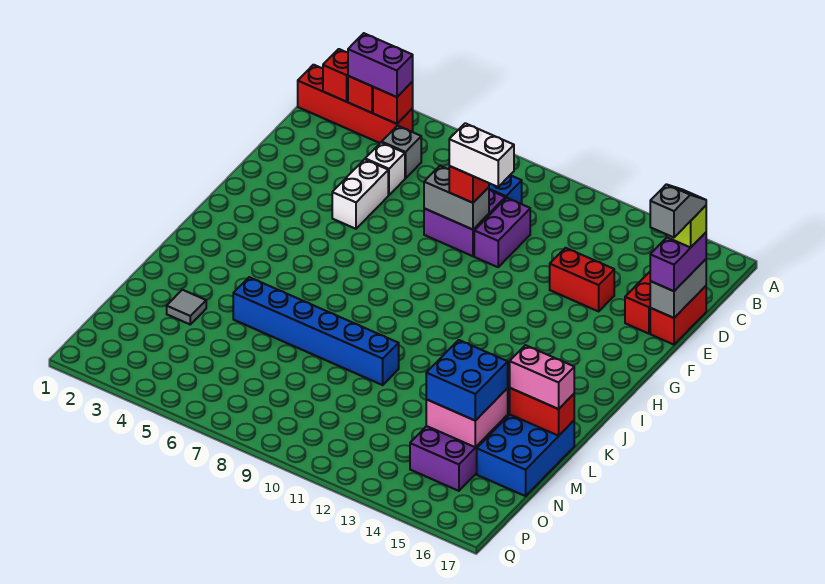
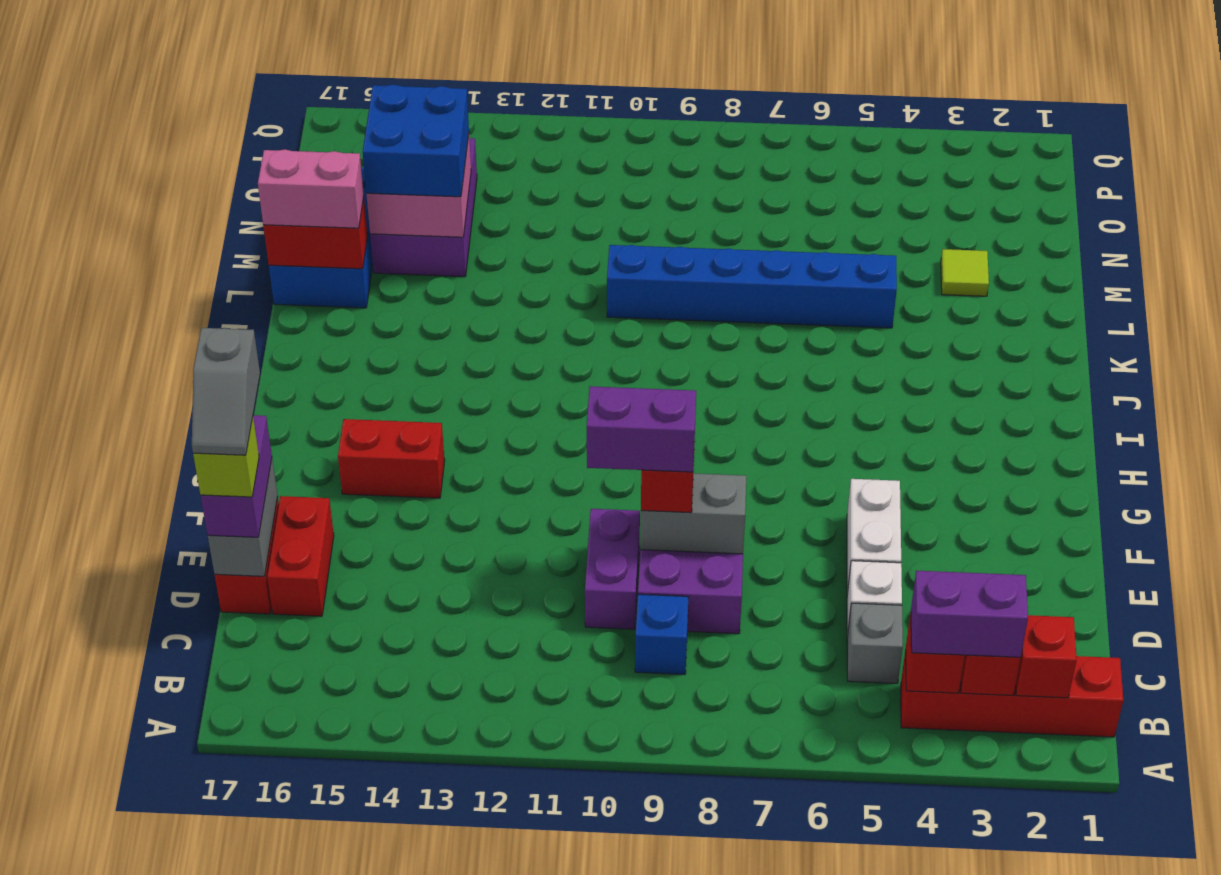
white brick E9:E10 level 4 -> purple brick E9:E10 level 4
red brick E13:E14 level 1 -> red brick G14:G15 level 1
grey tile M3 level 1 -> lime tile M3 level 1

